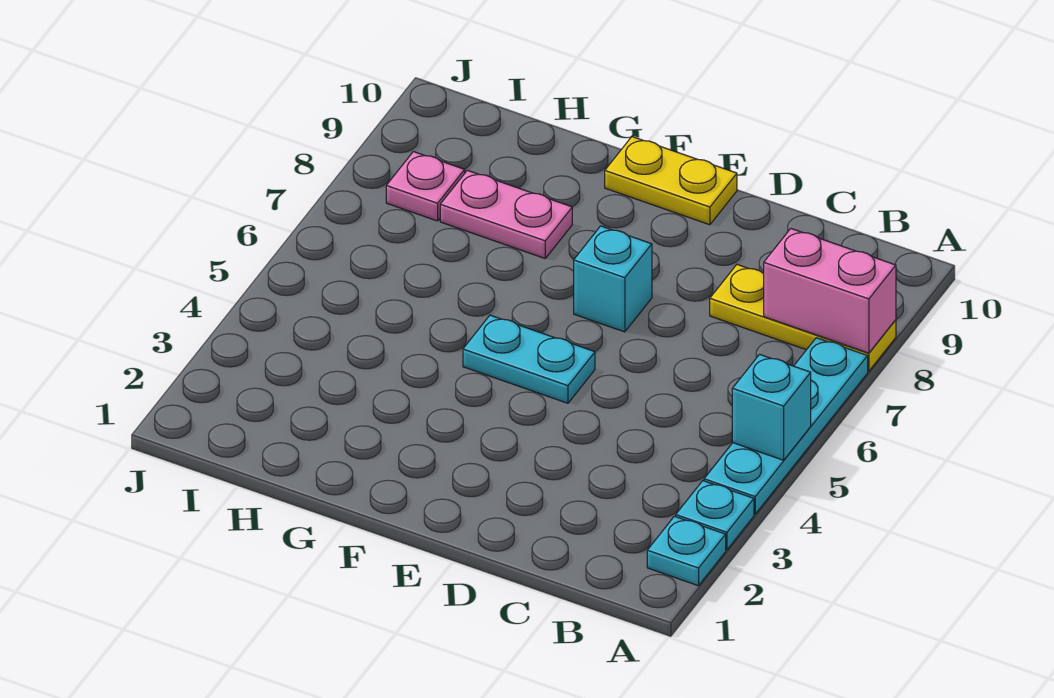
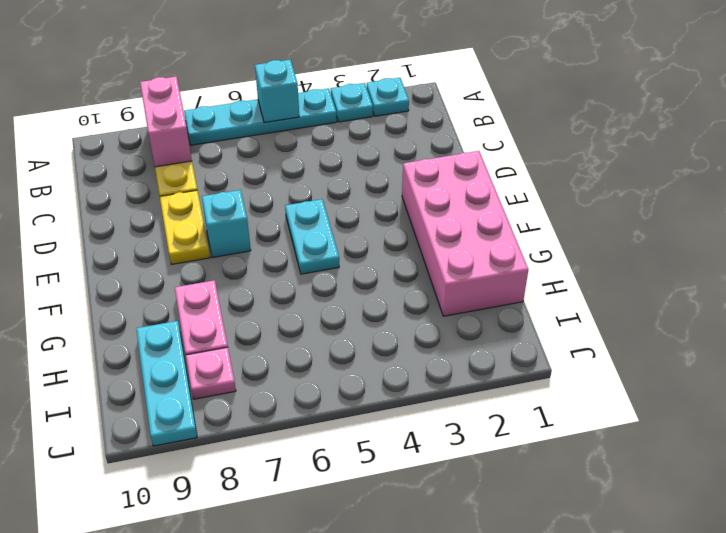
none -> pink brick E1:H2 level 1
yellow plate E10:F10 level 1 -> yellow plate D8:E8 level 1
none -> cyan plate H9:J9 level 1

